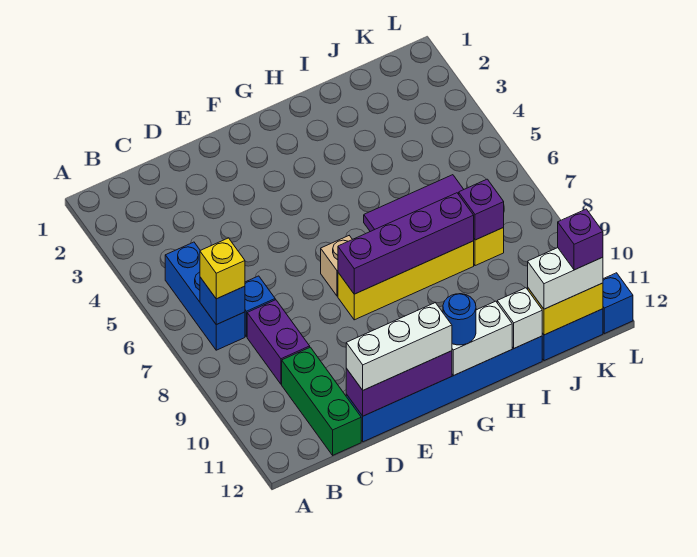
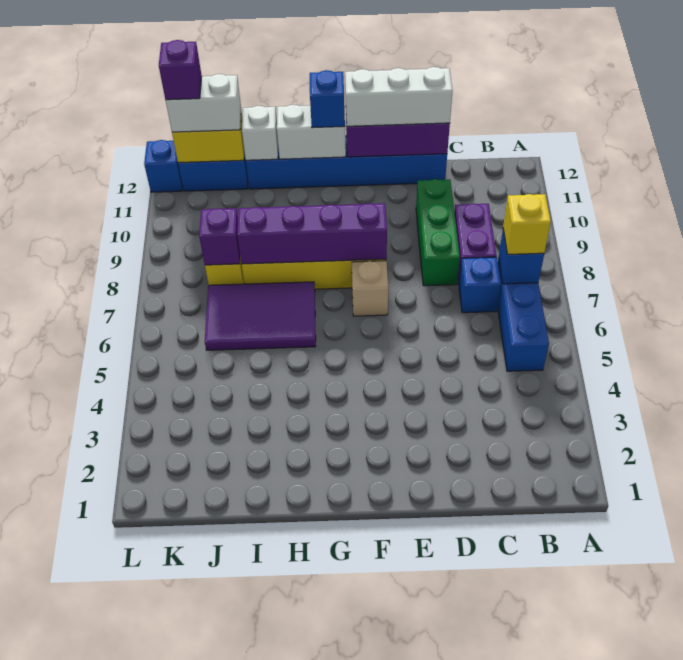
green brick C10:C12 level 1 -> green brick D8:D10 level 1
blue round brick G12 level 3 -> blue brick G12 level 3

